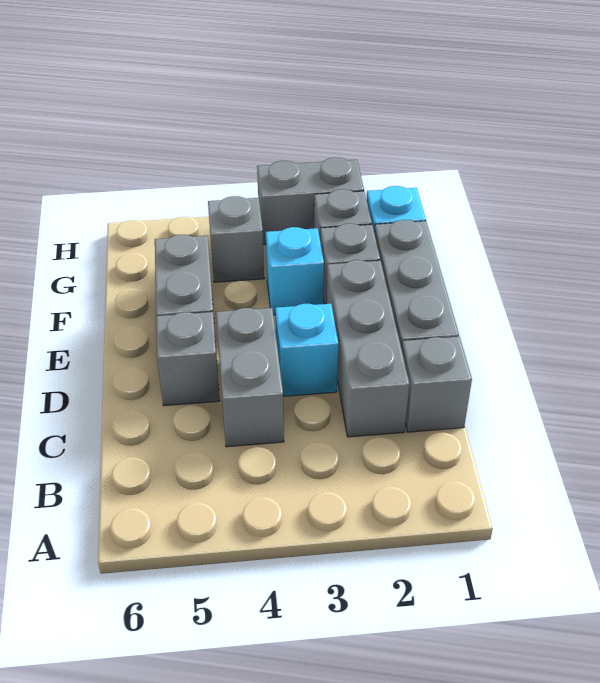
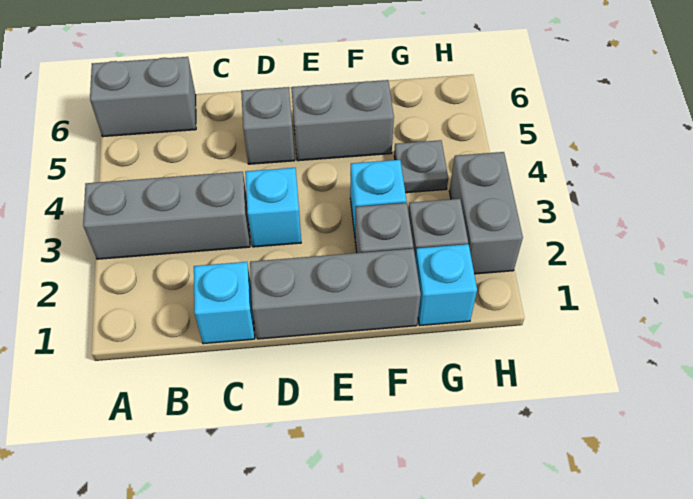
grey brick C1 level 1 -> cyan brick C1 level 1
grey brick C2:E2 level 1 -> grey brick A3:C3 level 1
grey brick C4:D4 level 1 -> grey brick A6:B6 level 1
grey brick G4 level 1 -> grey plate G4 level 1

